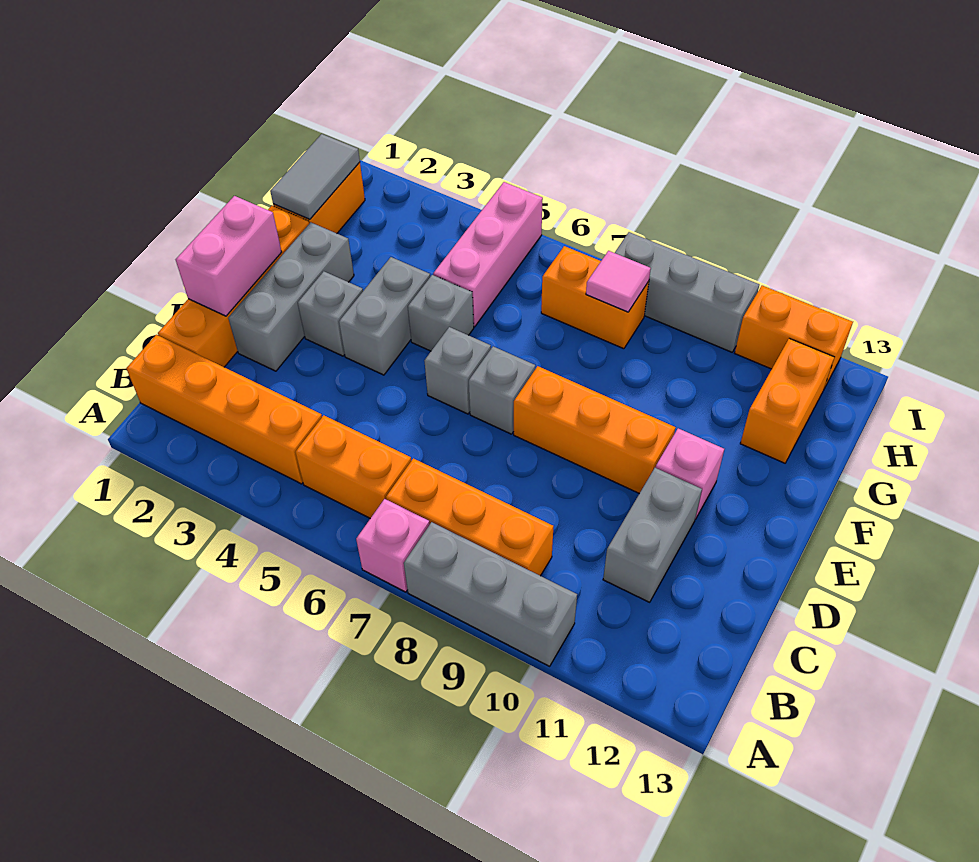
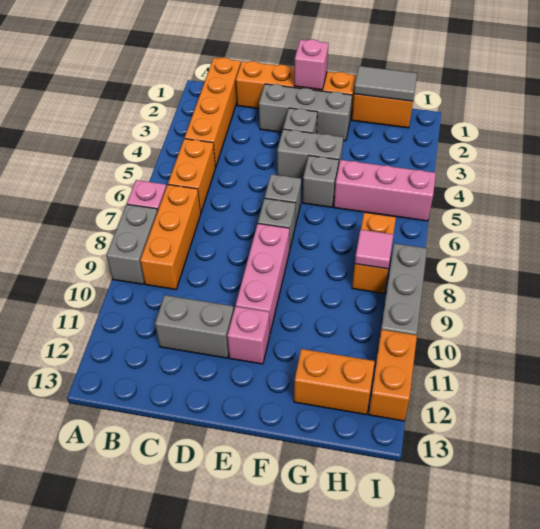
grey brick A8:A10 level 1 -> grey brick A8:A9 level 1
pink brick D1:E1 level 2 -> pink brick E1 level 2
orange brick E8:E10 level 1 -> pink brick E8:E10 level 1

